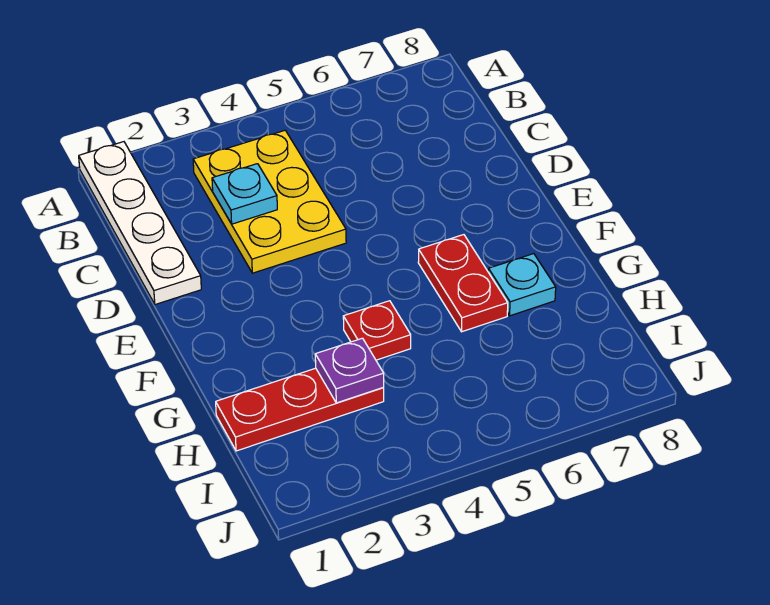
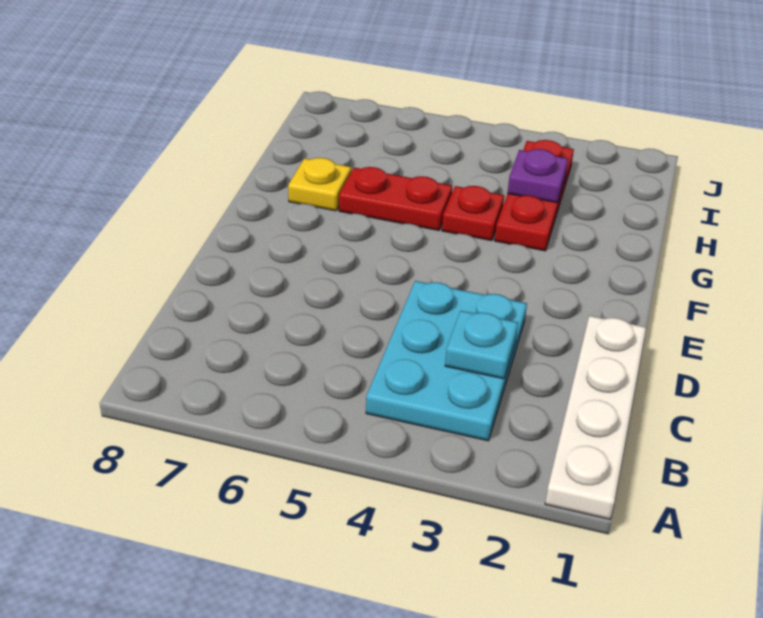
yellow plate B3:D4 level 1 -> cyan plate B3:D4 level 1
red plate F6:G6 level 1 -> red plate G5:G6 level 1
cyan plate G7 level 1 -> yellow plate G7 level 1
red plate H1:H3 level 1 -> red plate G3:I3 level 1

